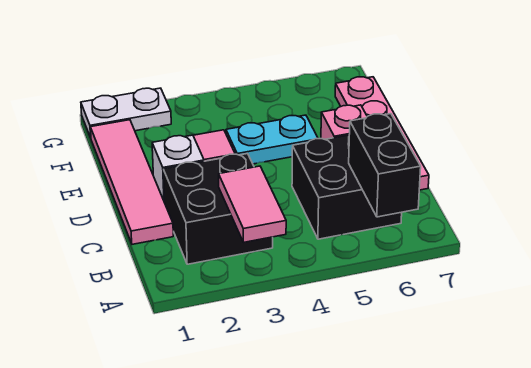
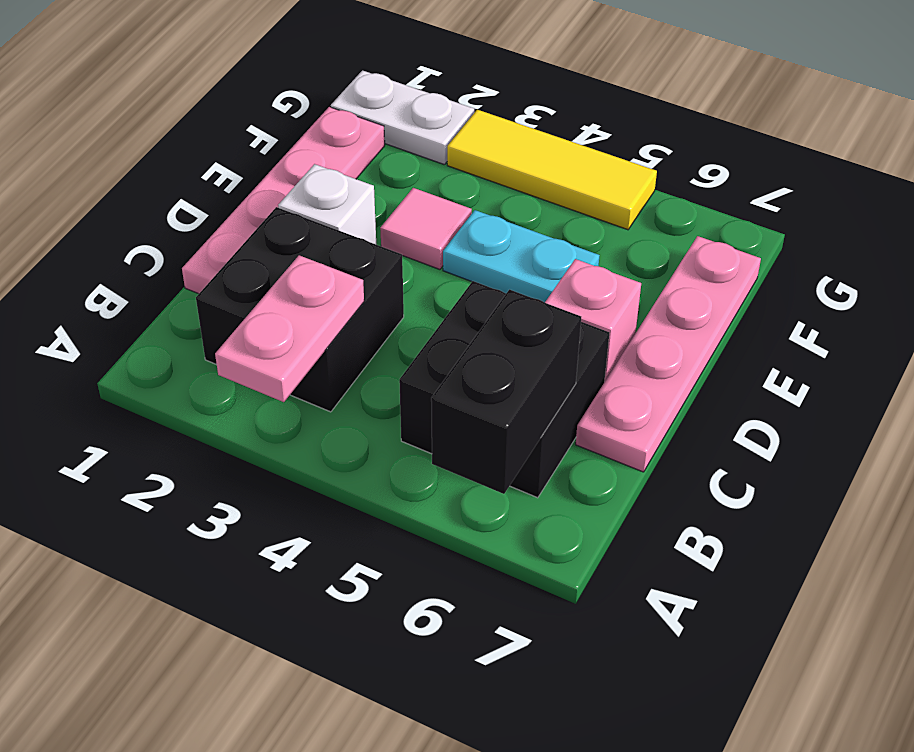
pink tile A3:B3 level 2 -> pink plate A3:B3 level 2
pink tile C1:F1 level 1 -> pink plate C1:F1 level 1
none -> yellow tile G3:G5 level 1

